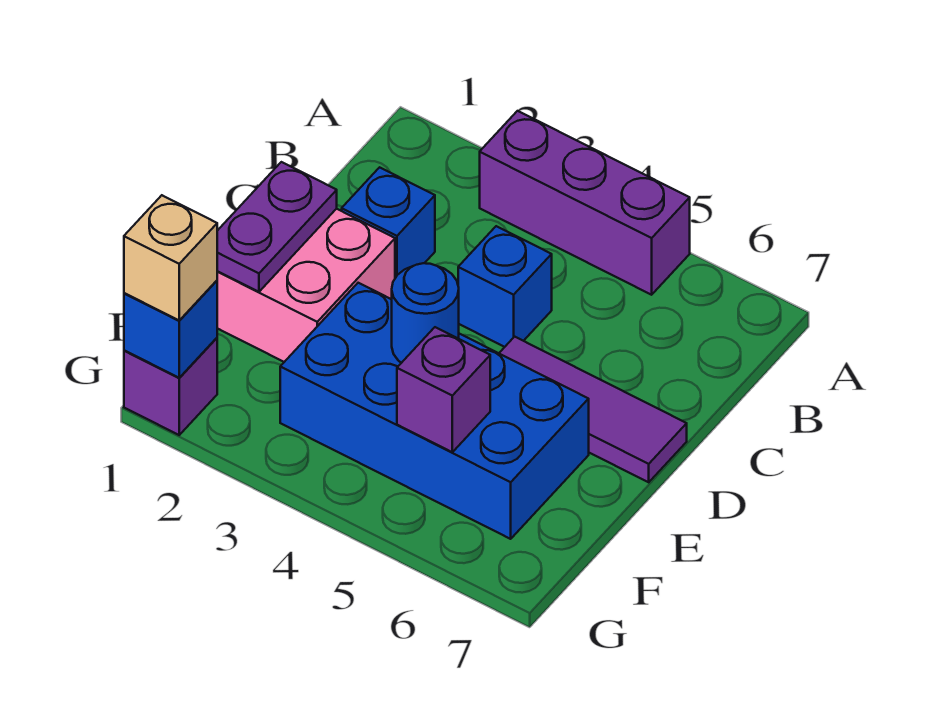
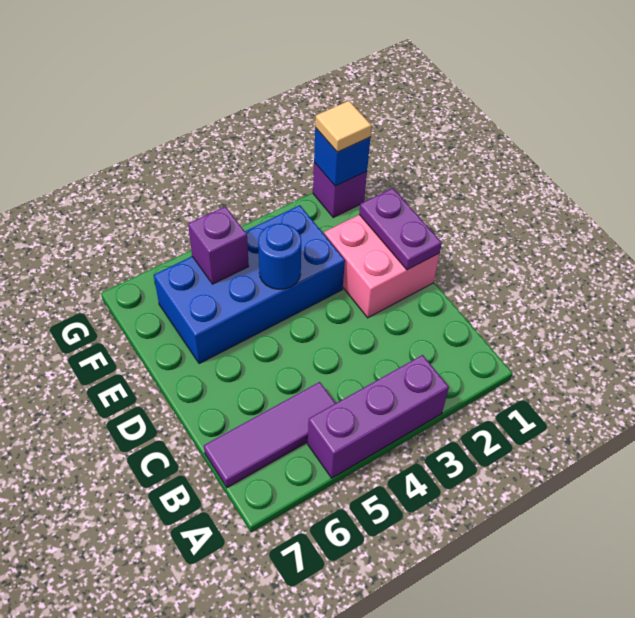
blue brick C2 level 1 -> none
blue brick C4 level 1 -> none
purple tile D5:D7 level 1 -> purple tile B5:B7 level 1
tan brick G1 level 3 -> tan tile G1 level 3

